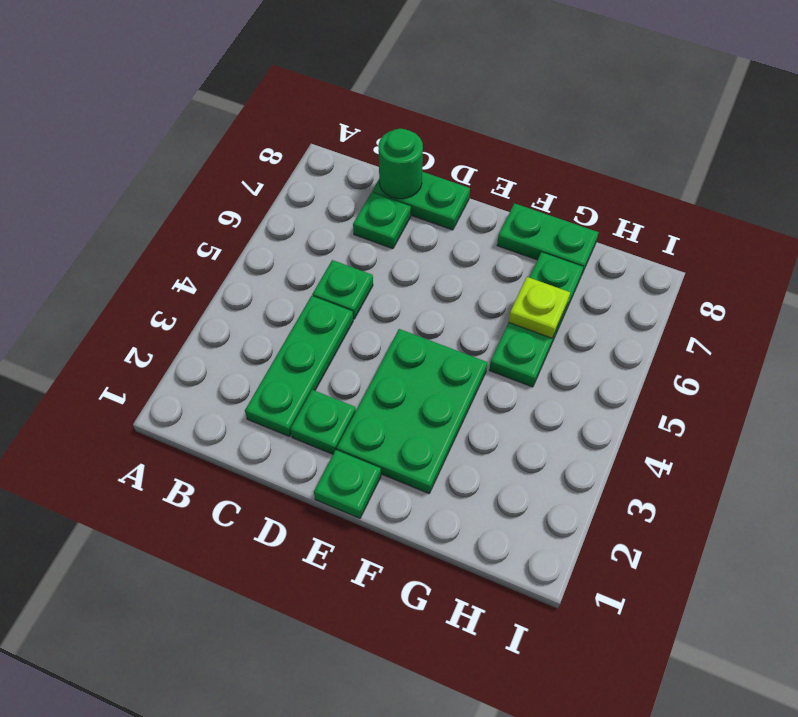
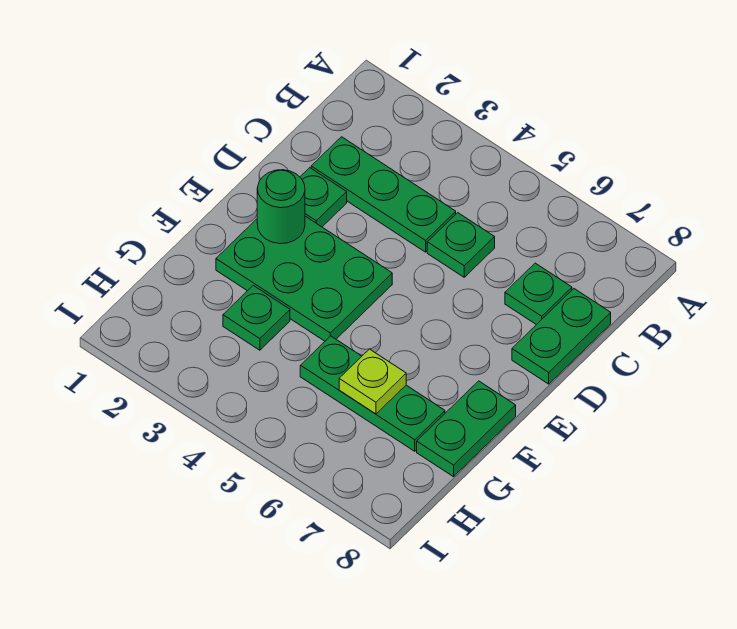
green round brick C8 level 2 -> green round brick E2 level 2
green plate E1 level 1 -> green plate G3 level 1

